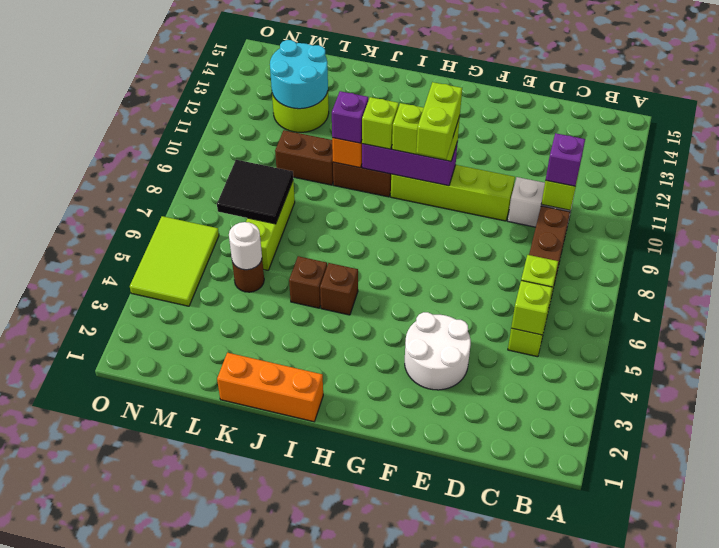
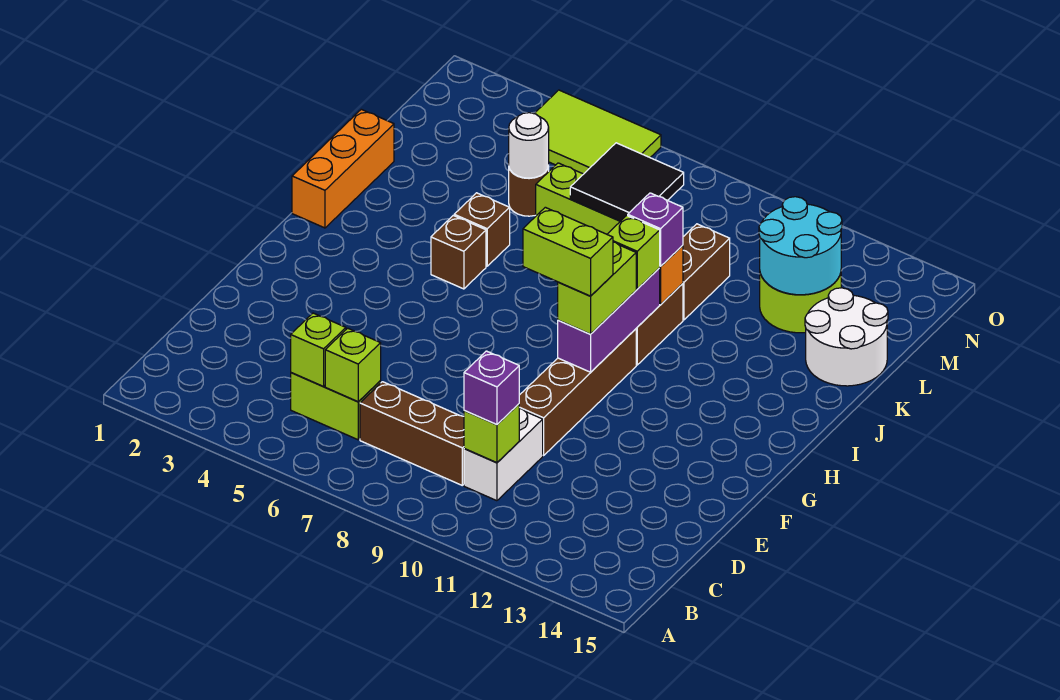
white round brick E3:F4 level 1 -> white round brick K14:L15 level 1
lime brick E10:H10 level 1 -> brown brick E10:H10 level 1

